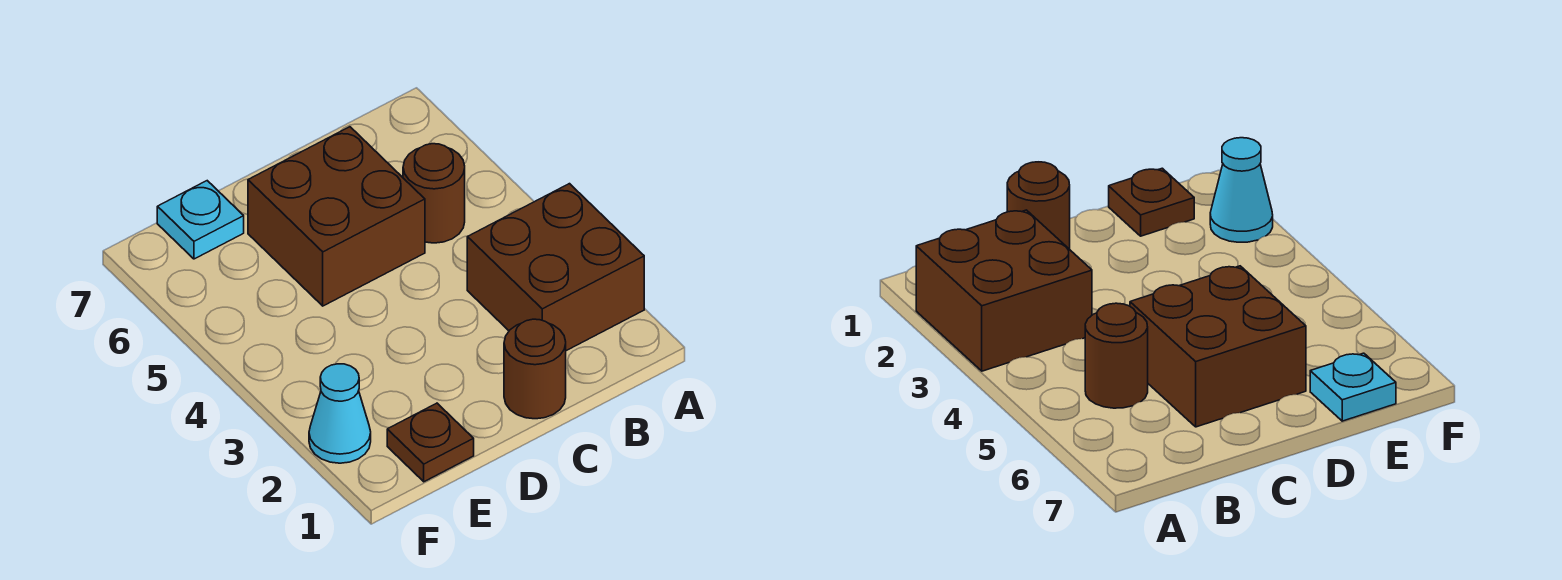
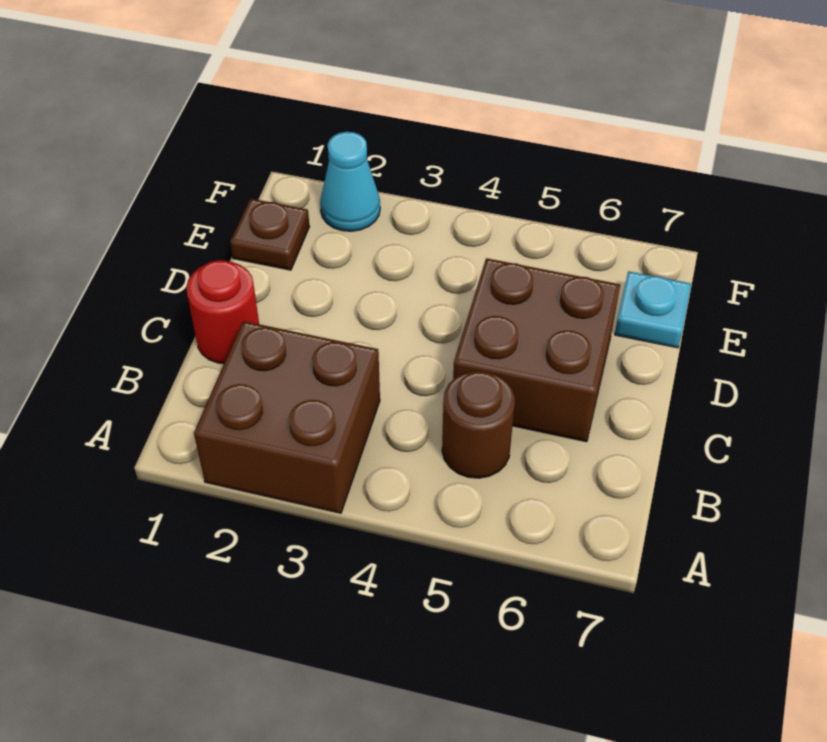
brown round brick C1 level 1 -> red round brick C1 level 1

